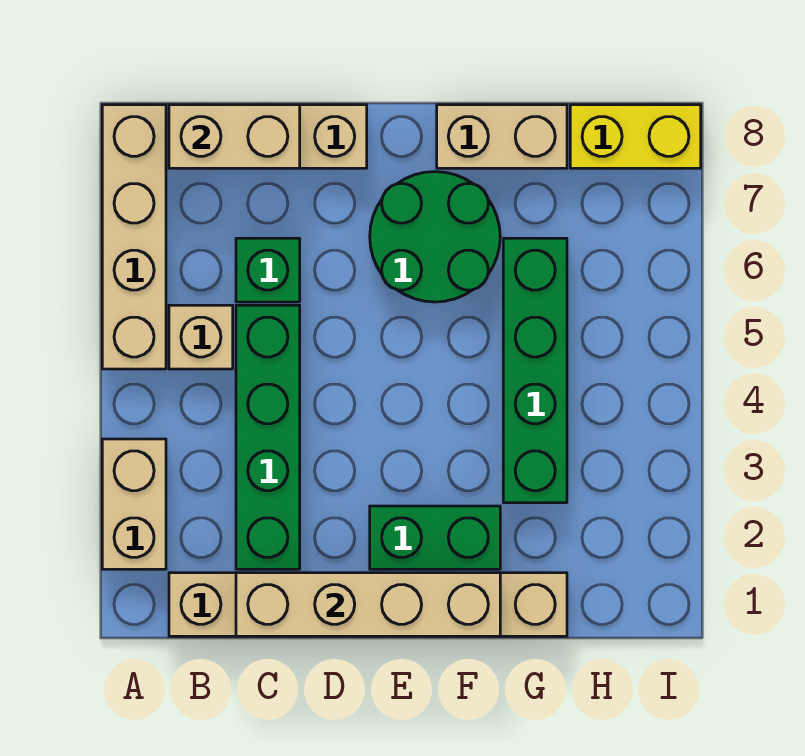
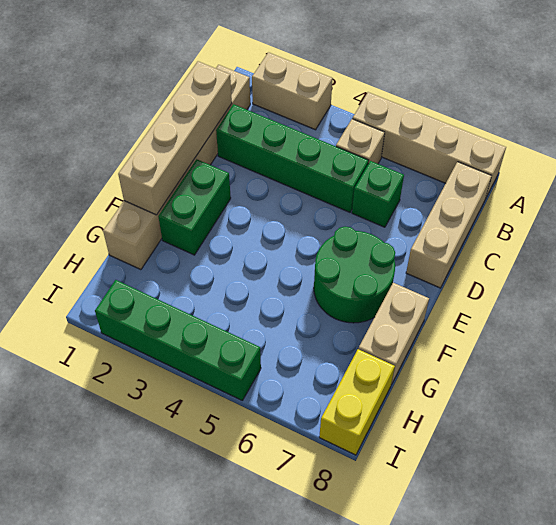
tan brick B8:C8 level 2 -> none
green brick G3:G6 level 1 -> green brick I2:I5 level 1

